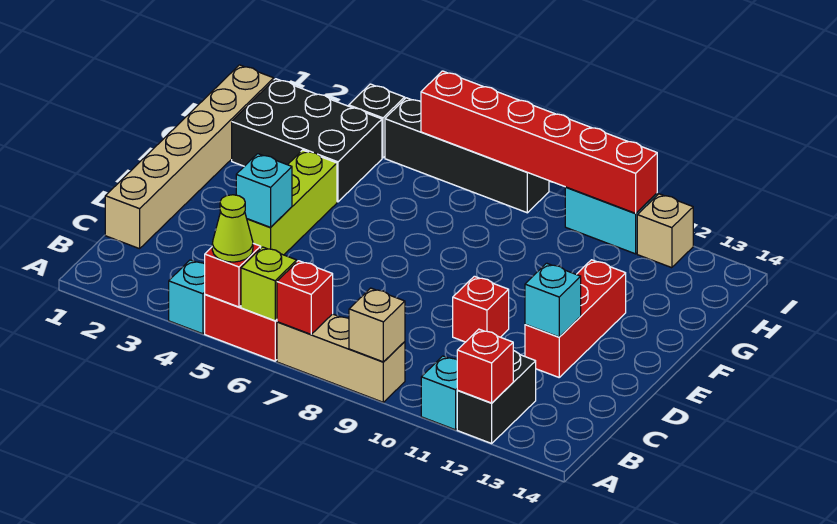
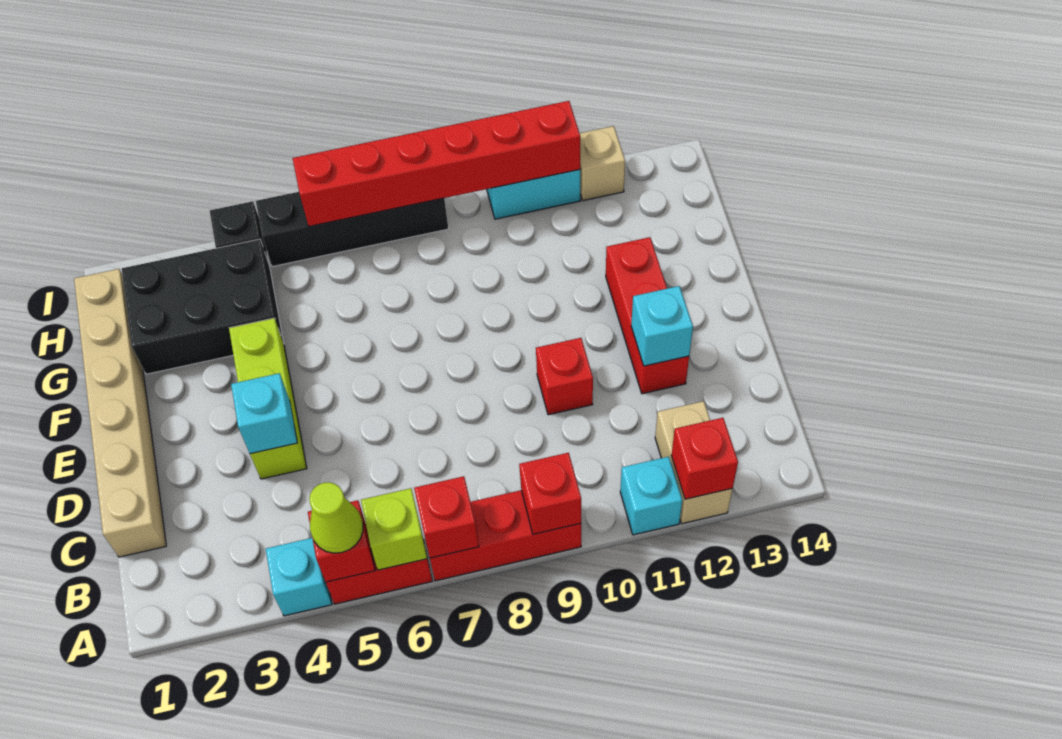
tan brick A7:A9 level 1 -> red brick A7:A9 level 1
tan brick A9 level 2 -> red brick A9 level 2
black brick A12:B12 level 1 -> tan brick A12:B12 level 1

